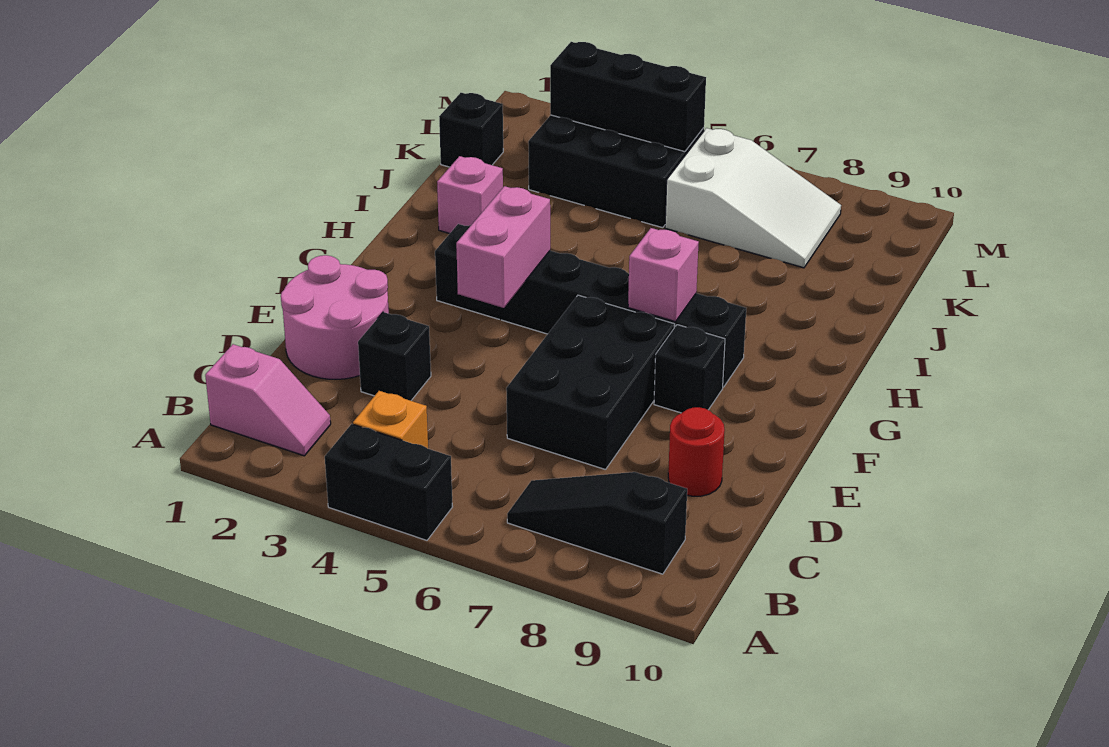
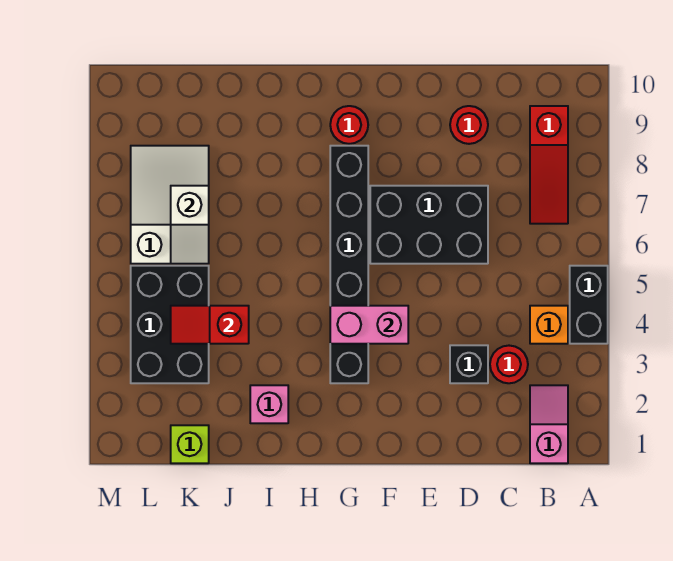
black slope B7:B9 level 1 top 9 -> red slope B7:B9 level 1 top 9
none -> red round brick C3 level 1
pink round brick D1:E2 level 1 -> none
black brick F8 level 1 -> none
pink brick G7 level 2 -> none
none -> red round brick G9 level 1
none -> red slope J4:K4 level 2 top J
black brick K1 level 1 -> lime brick K1 level 1
none -> white slope K6:K7 level 2 top 7
black brick L3:L5 level 2 -> none

